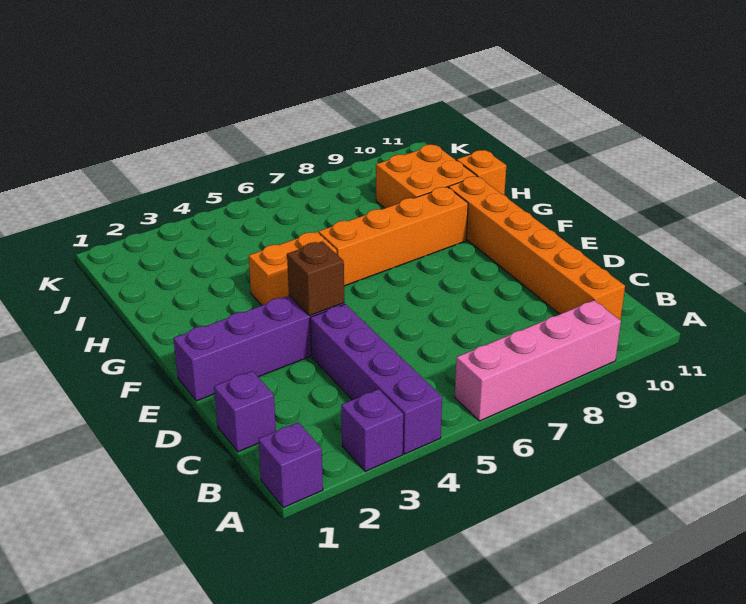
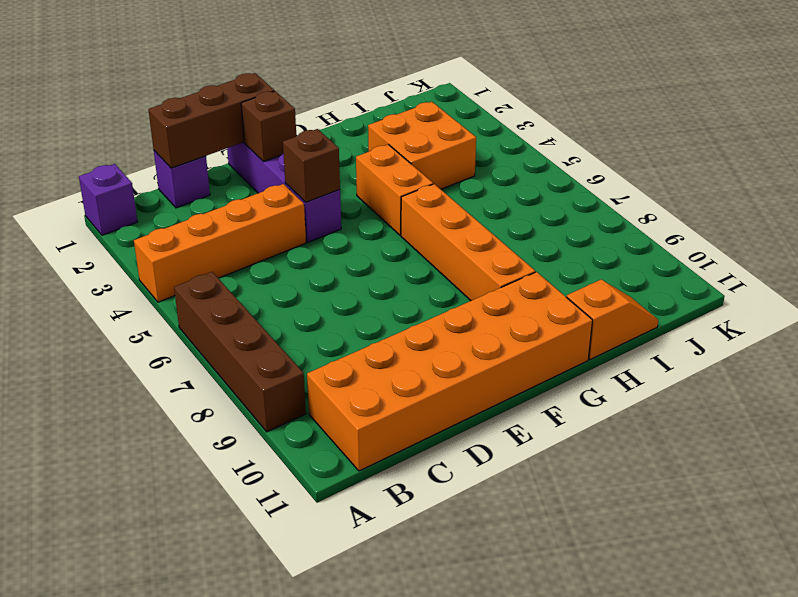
purple brick A3 level 1 -> none
purple brick A4:D4 level 1 -> orange brick A4:D4 level 1
pink brick A6:A9 level 1 -> brown brick A6:A9 level 1
orange brick B10:G10 level 1 -> orange brick B10:G11 level 1
none -> brown brick C1:E1 level 2
none -> brown brick E2 level 2
orange brick H9:I10 level 1 -> orange brick H3:I4 level 1

